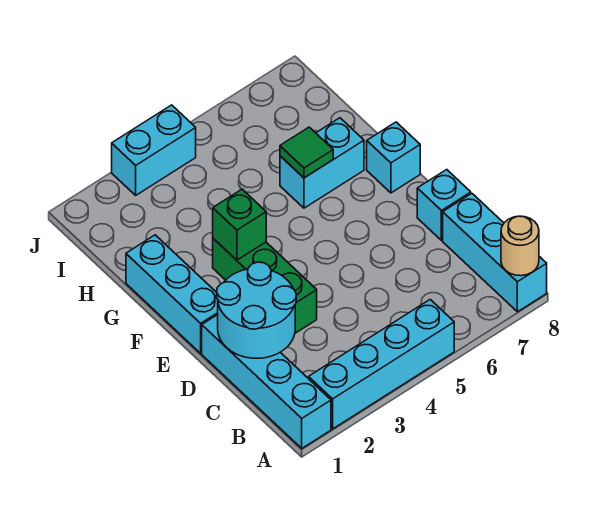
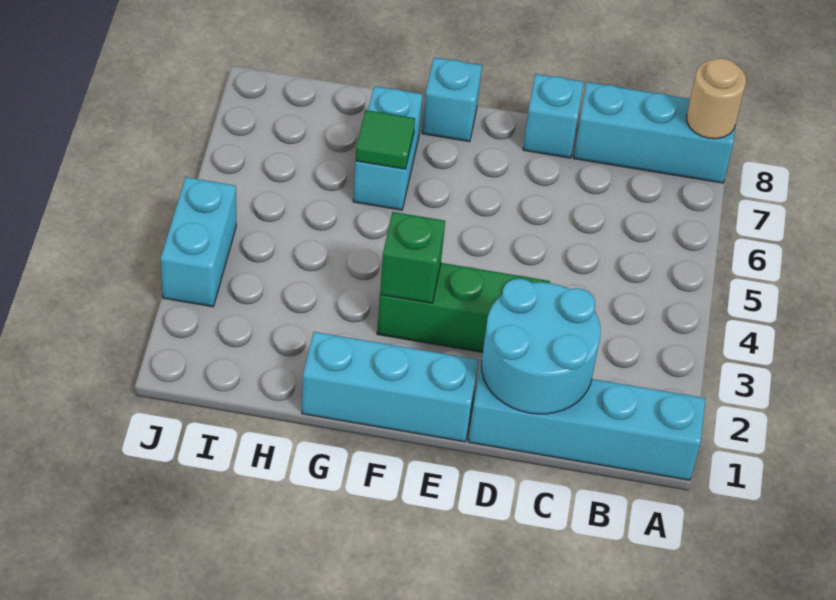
cyan brick A2:A5 level 1 -> none

